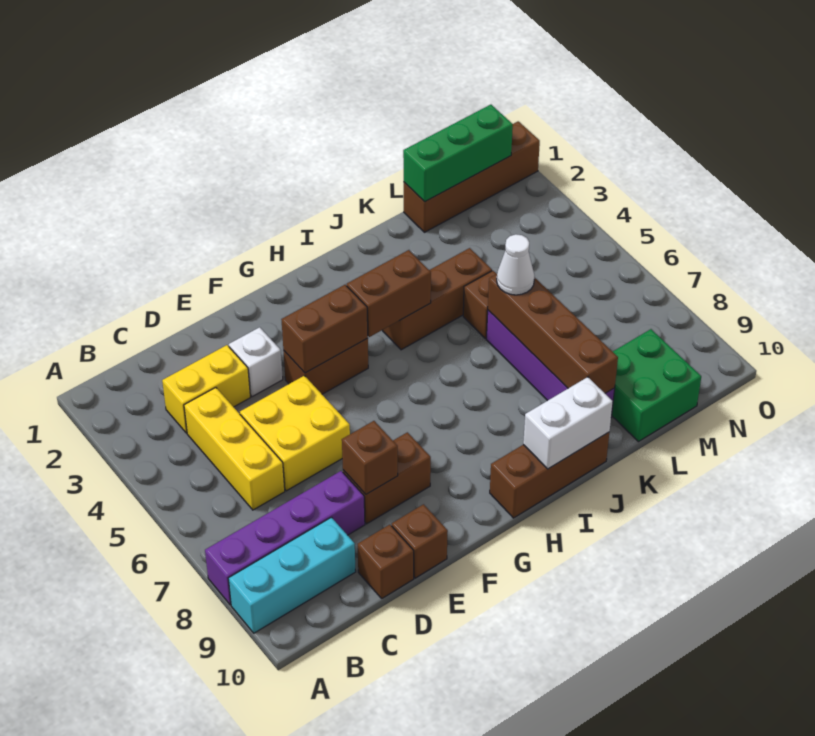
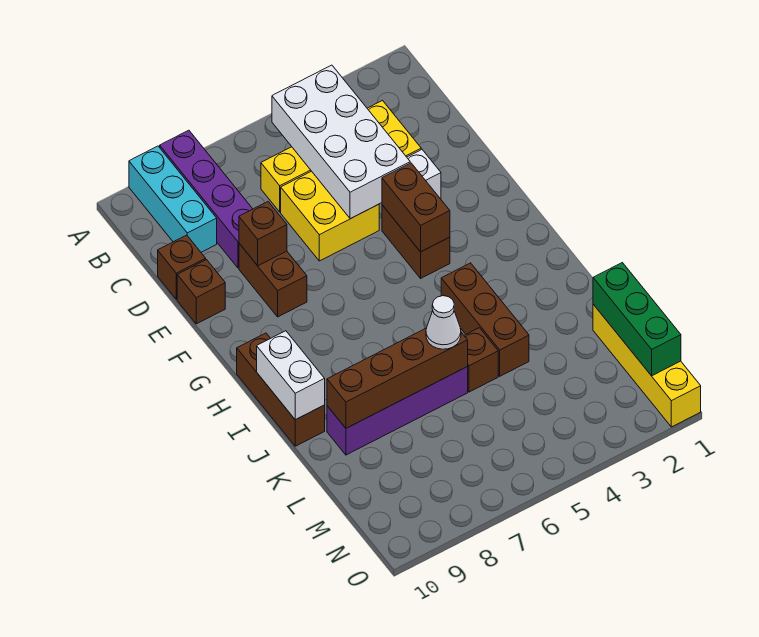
none -> white brick B4:E5 level 2
brown brick H4:I4 level 2 -> none
brown brick L1:O1 level 1 -> yellow brick L1:O1 level 1
green brick L9:M10 level 1 -> none

